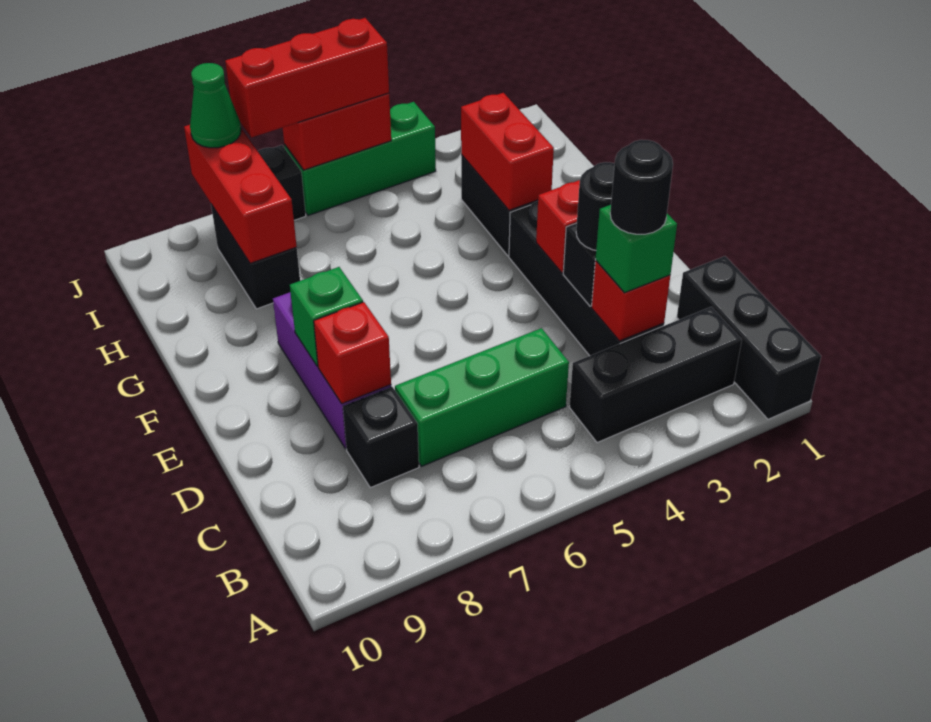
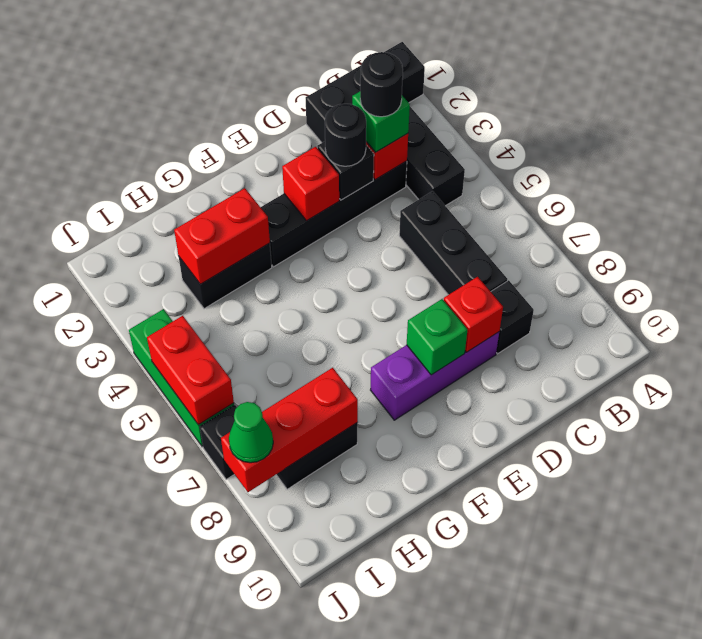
green brick C5:C7 level 1 -> black brick C5:C7 level 1
red brick J5:J7 level 3 -> none

